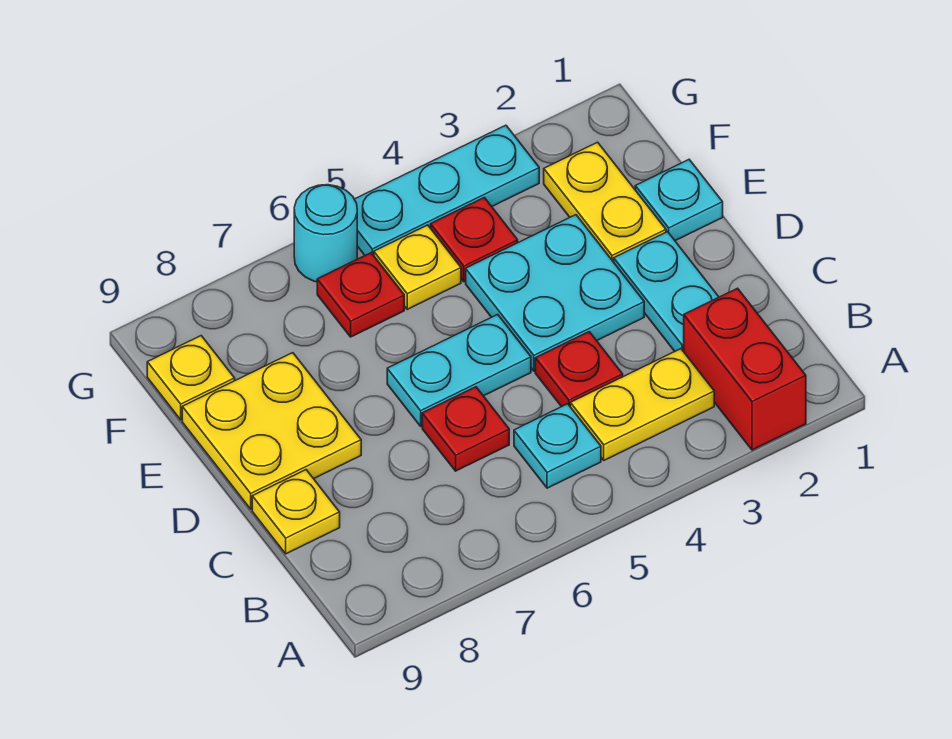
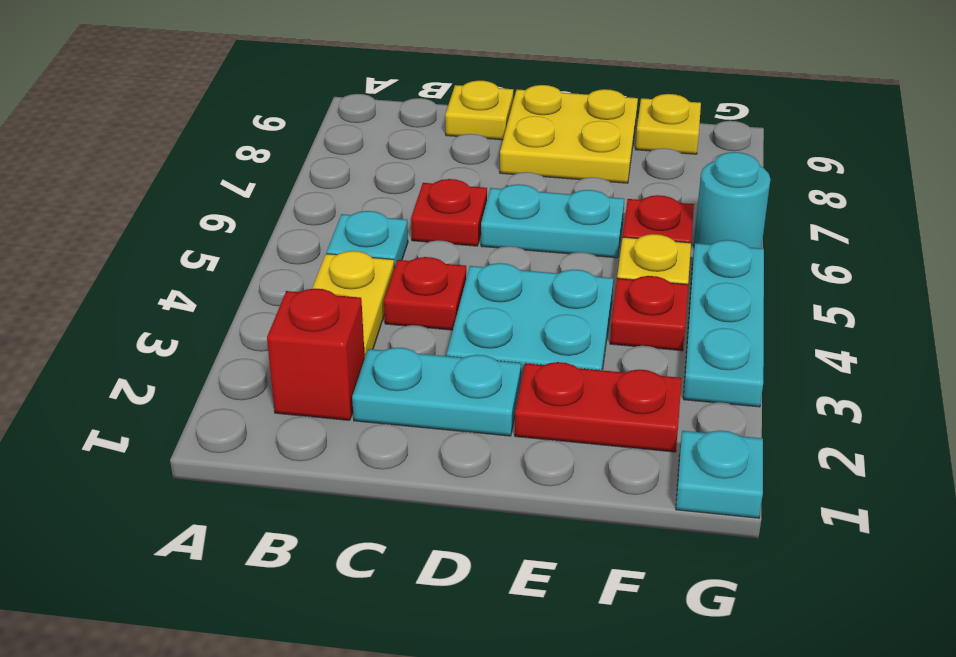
red brick A2:B2 level 1 -> red brick B2 level 1
cyan plate D5:D6 level 1 -> cyan plate D6:E6 level 1
cyan plate E1 level 1 -> cyan plate G1 level 1
yellow plate E2:F2 level 1 -> red plate E2:F2 level 1

